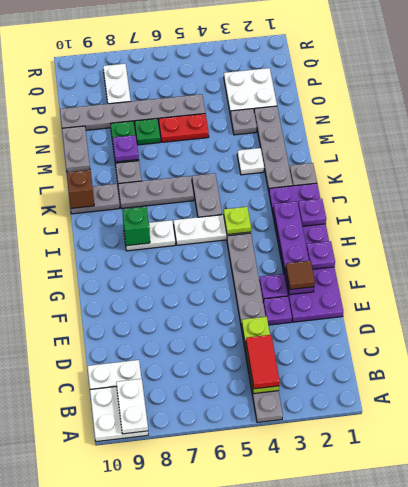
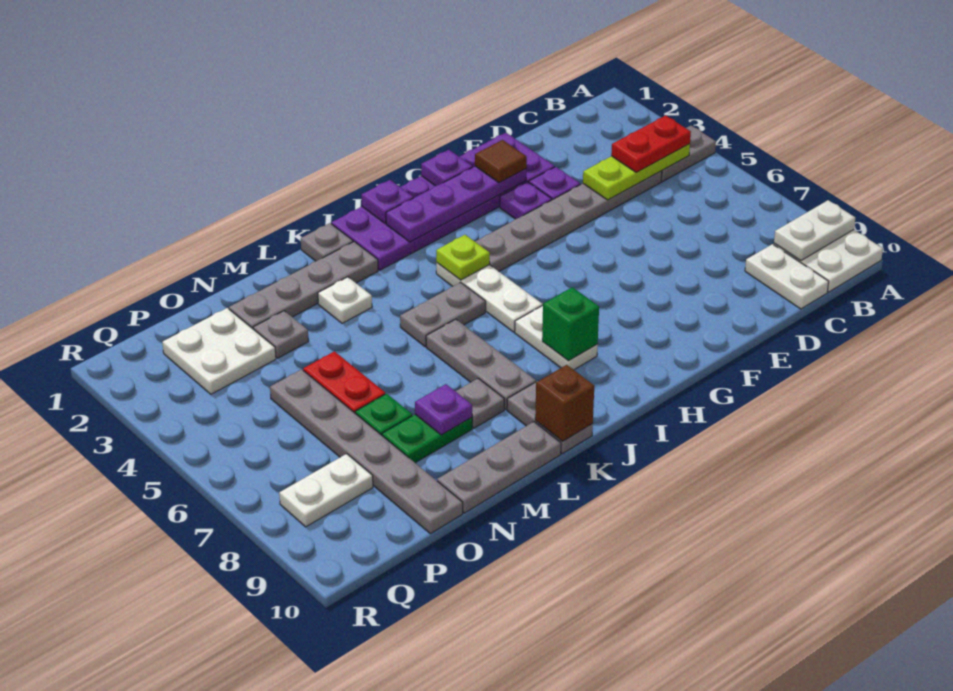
red tile B4:C4 level 3 -> red plate B4:C4 level 3
grey plate M10:N10 level 1 -> grey plate L10:N10 level 1

